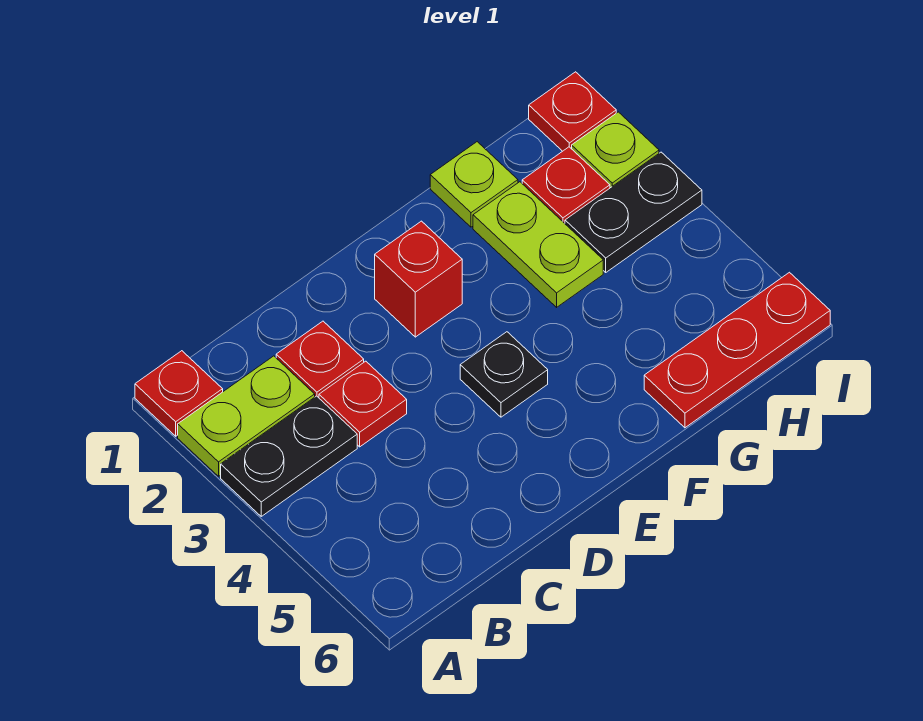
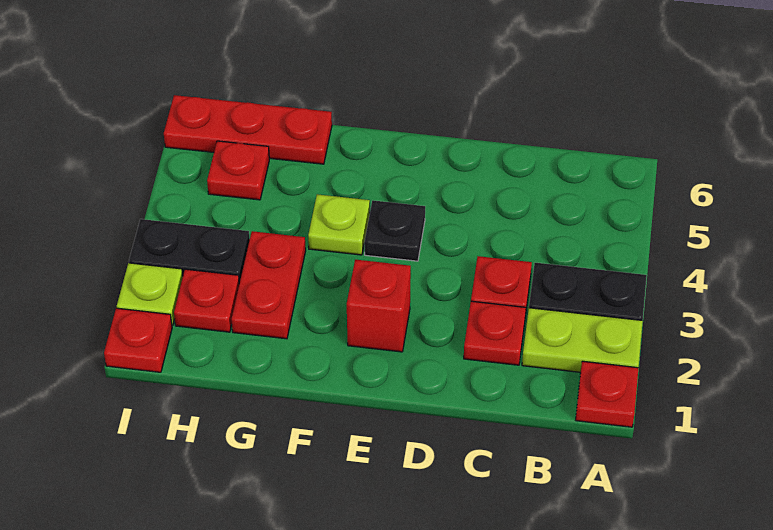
lime plate G1 level 1 -> lime plate F4 level 1
lime plate G2:G3 level 1 -> red plate G2:G3 level 1
none -> red plate H5 level 1

